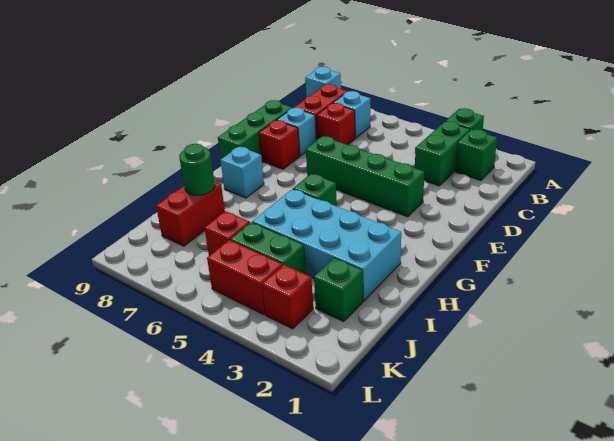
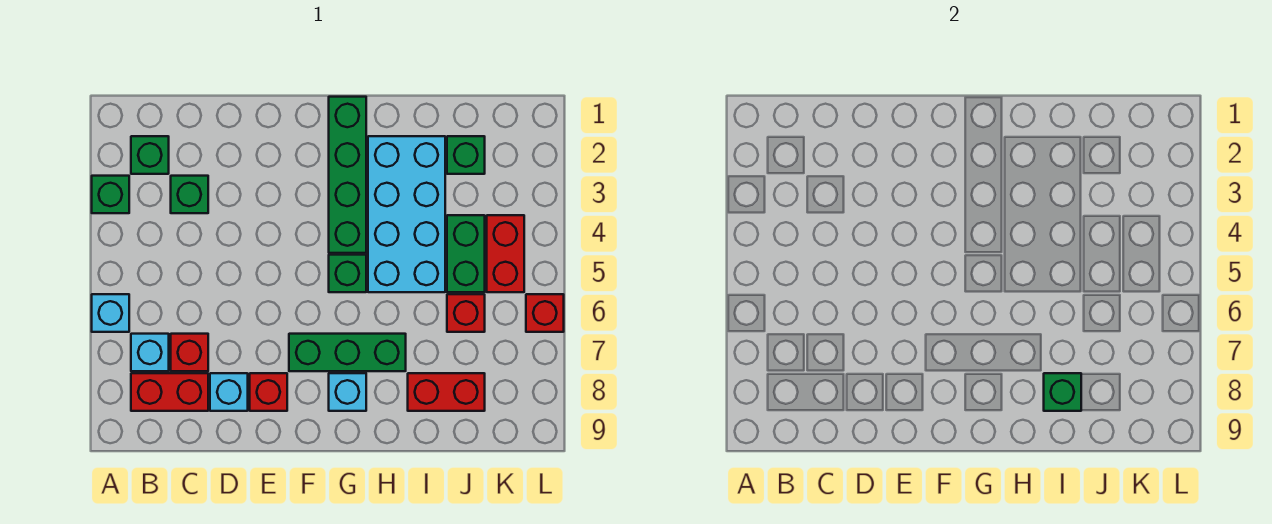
cyan brick A9 level 1 -> cyan brick A6 level 1
green brick B3:C3 level 1 -> green brick C3 level 1
green brick D9:F9 level 1 -> green brick F7:H7 level 1
green brick E3:E6 level 1 -> green brick G1:G4 level 1
green round brick I8 level 2 -> green brick I8 level 2
red brick K3 level 1 -> red brick L6 level 1

